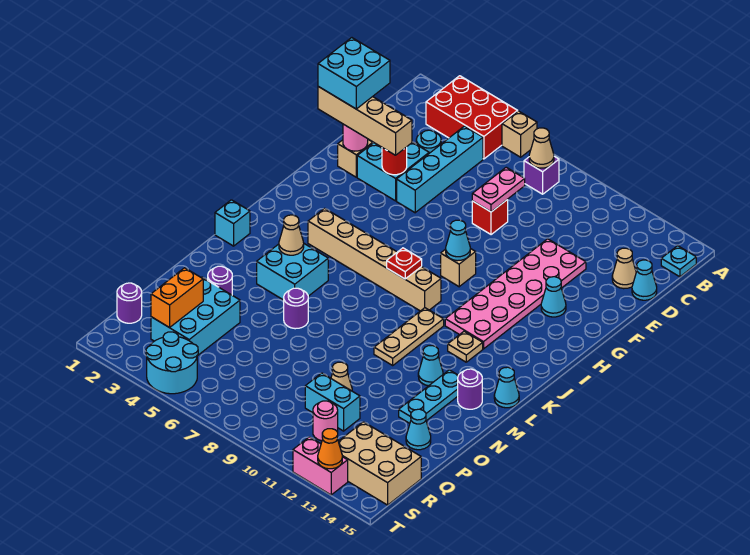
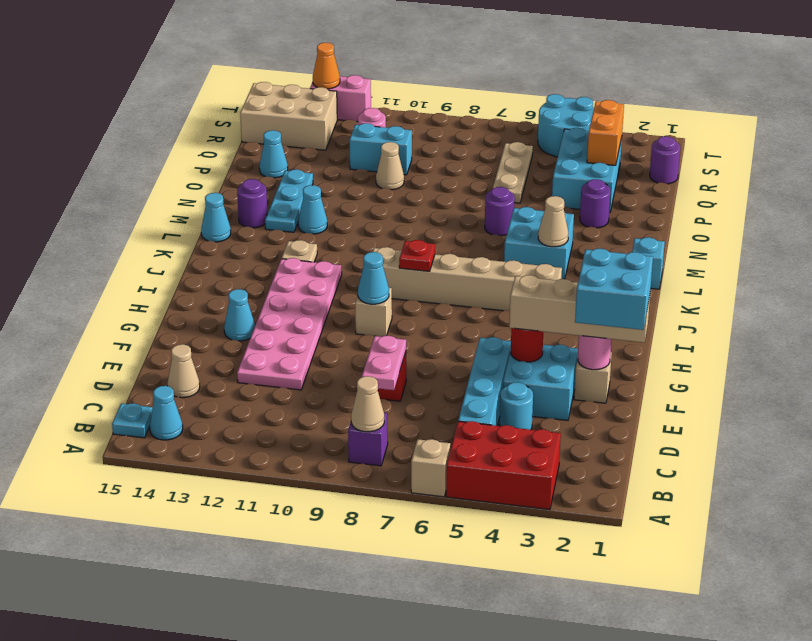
cyan cone D15 level 1 -> cyan cone B14 level 1
tan plate K10:M10 level 1 -> tan plate P6:R6 level 1

